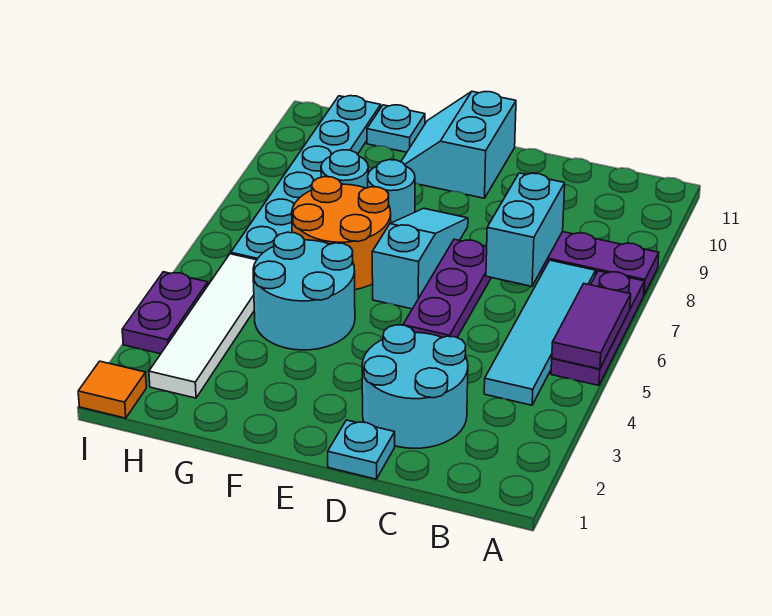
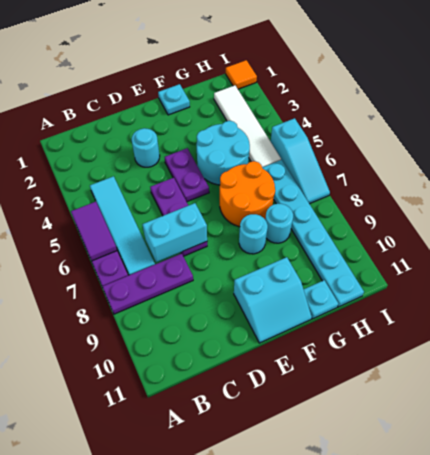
cyan round brick C2:D3 level 1 -> cyan round brick D3 level 1
cyan brick C7:C8 level 2 -> cyan brick C7:D7 level 2
cyan plate D1 level 1 -> cyan plate F1 level 1
cyan slope E6:E8 level 1 top 6 -> cyan slope I5:I7 level 1 top 5
cyan slope E10:F11 level 1 top E -> cyan slope E10:F11 level 1 top 10
purple plate I3:I4 level 1 -> purple plate E4:E5 level 1

